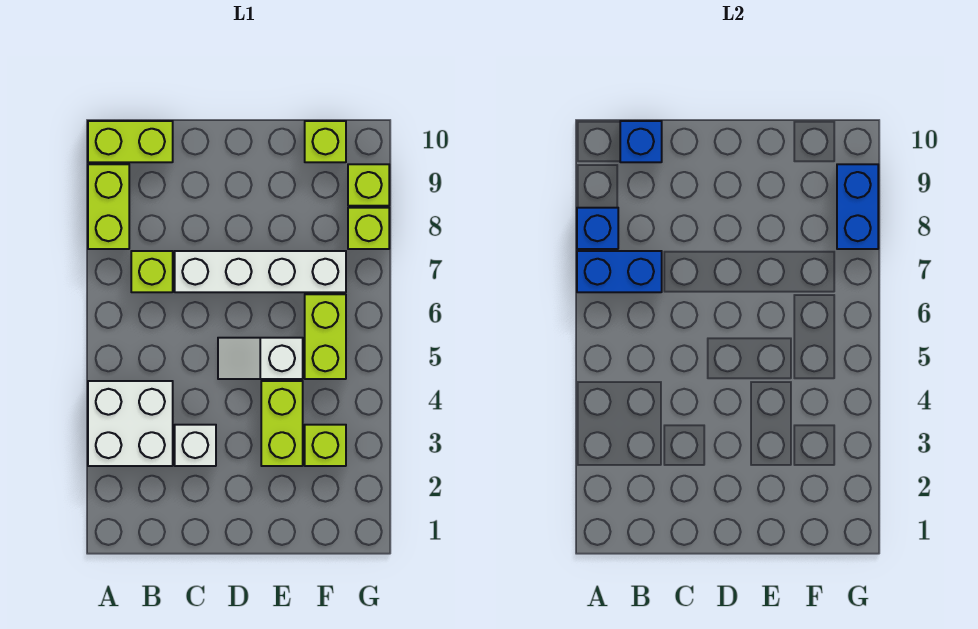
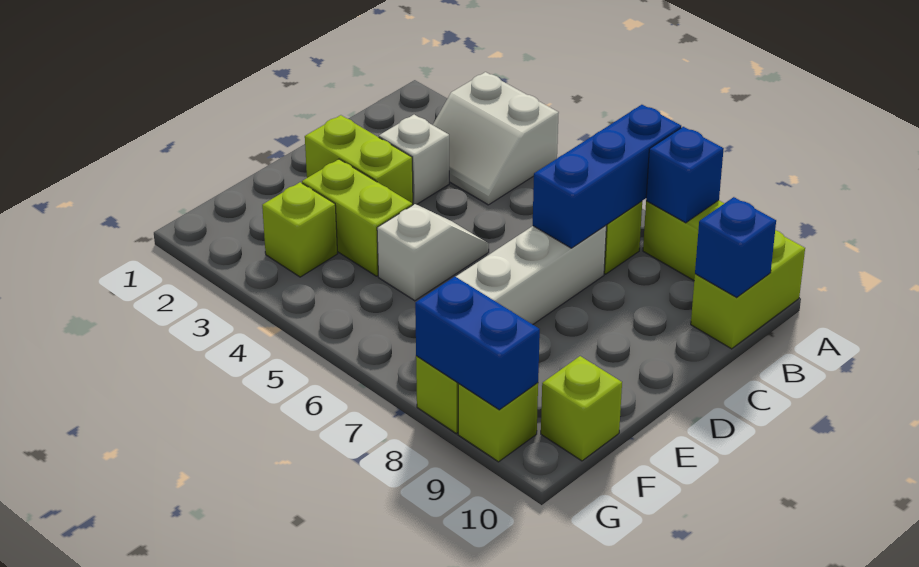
white brick A3:B4 level 1 -> white slope A3:B4 level 1 top A
blue brick A7:B7 level 2 -> blue brick A7:C7 level 2
lime brick F5:F6 level 1 -> lime brick D2:D3 level 1

